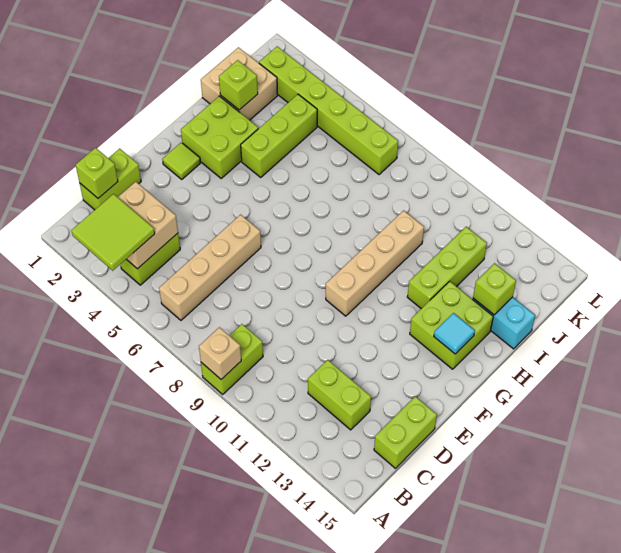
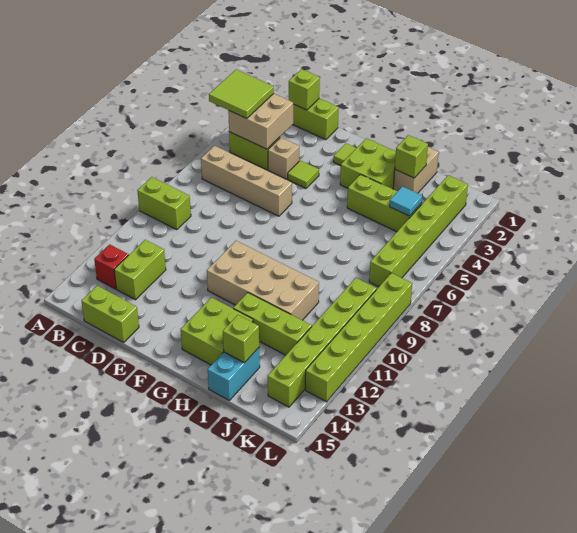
tan brick A9 level 2 -> tan brick D4 level 1
none -> red brick B13 level 1
none -> lime tile E4 level 1
tan brick F10:I10 level 1 -> tan brick F10:I11 level 1
cyan tile G14 level 2 -> cyan tile J4 level 2
tan brick I1:J2 level 1 -> tan brick I1:I2 level 1
none -> lime brick K9:K14 level 1
none -> lime brick L8:L13 level 1

